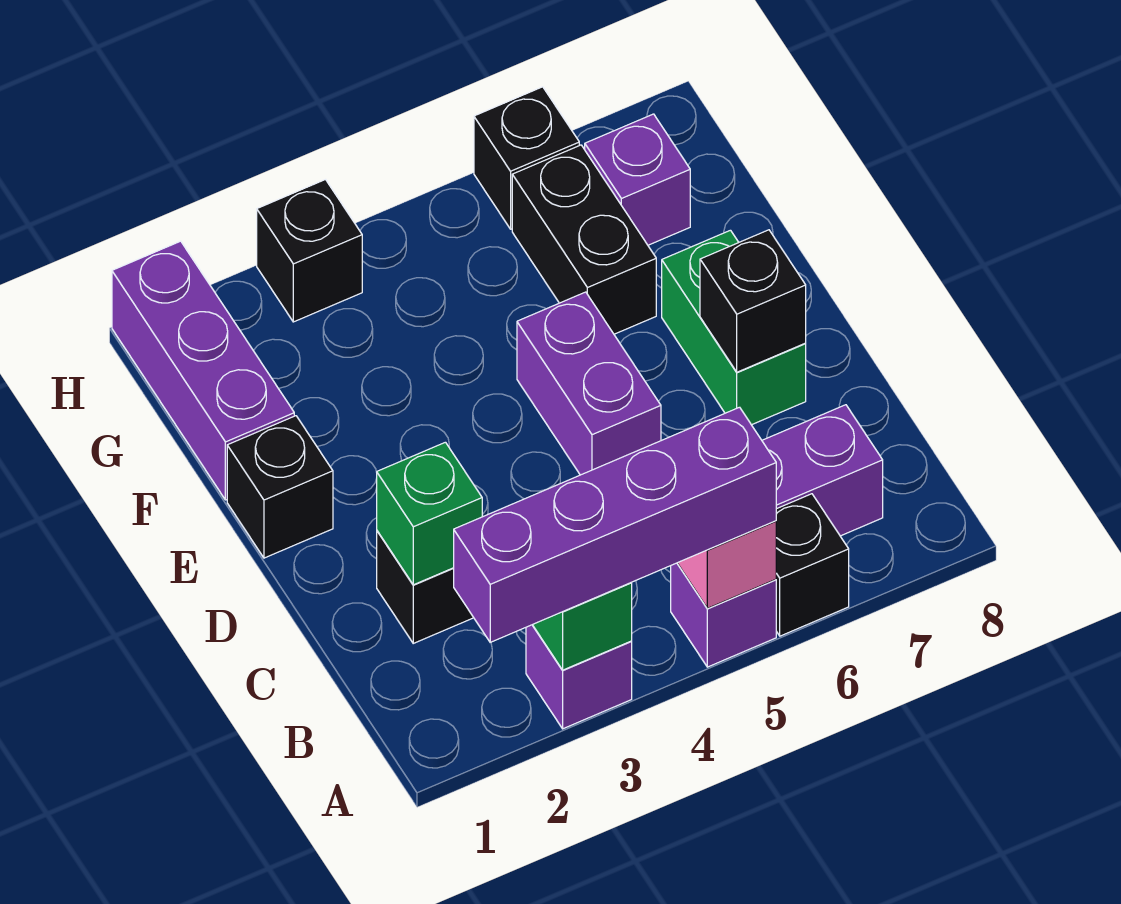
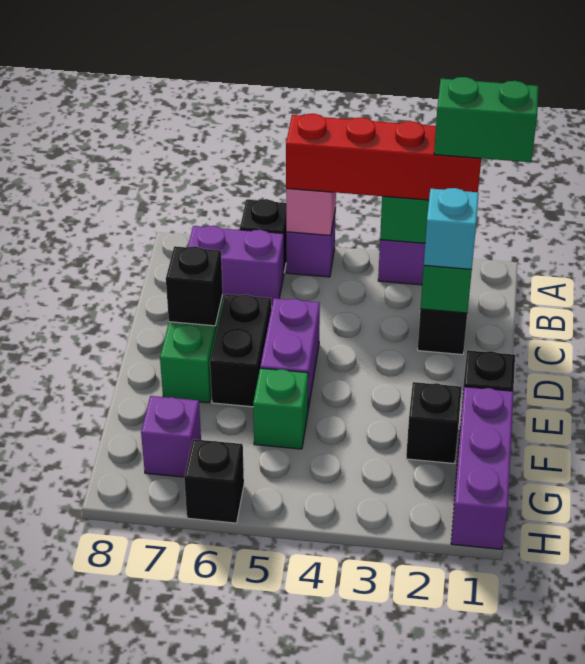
none -> green brick A1:A2 level 4
purple brick A2:A5 level 3 -> red brick A2:A5 level 3
none -> cyan brick C2 level 3
none -> green brick F5 level 1
black brick F6:G6 level 1 -> black brick D6:E6 level 1
black brick H3 level 1 -> black brick F2 level 1

